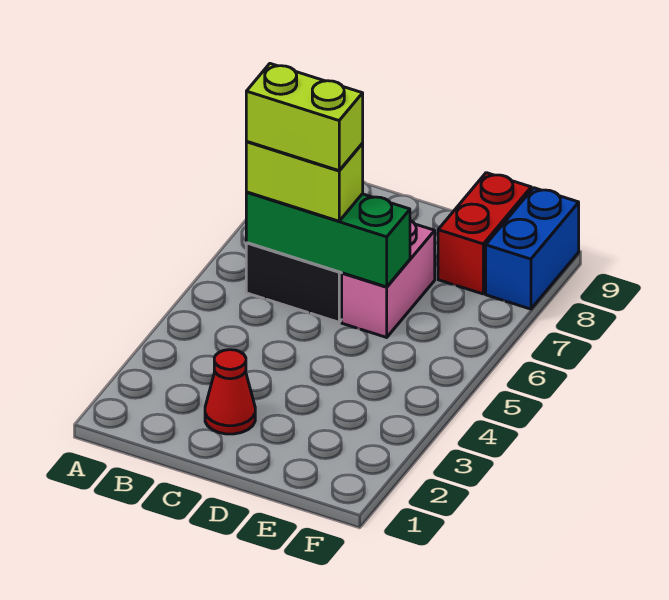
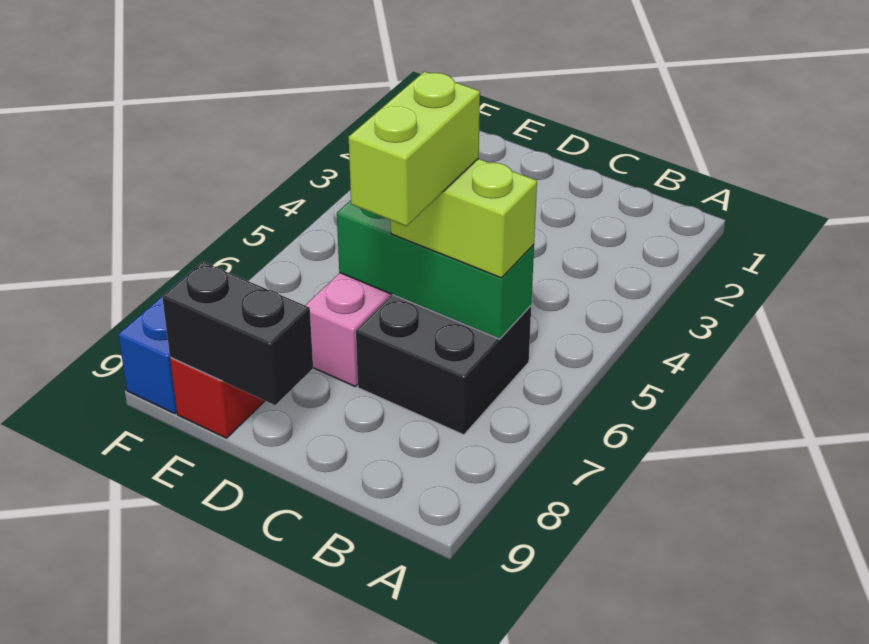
lime brick B6:C6 level 4 -> lime brick C6:C7 level 4
red cone C2 level 1 -> none
none -> black brick D9:E9 level 2

